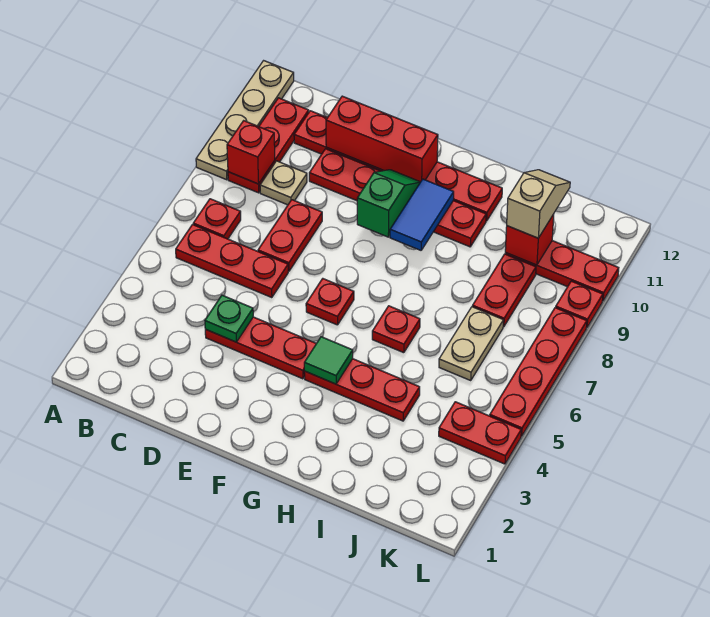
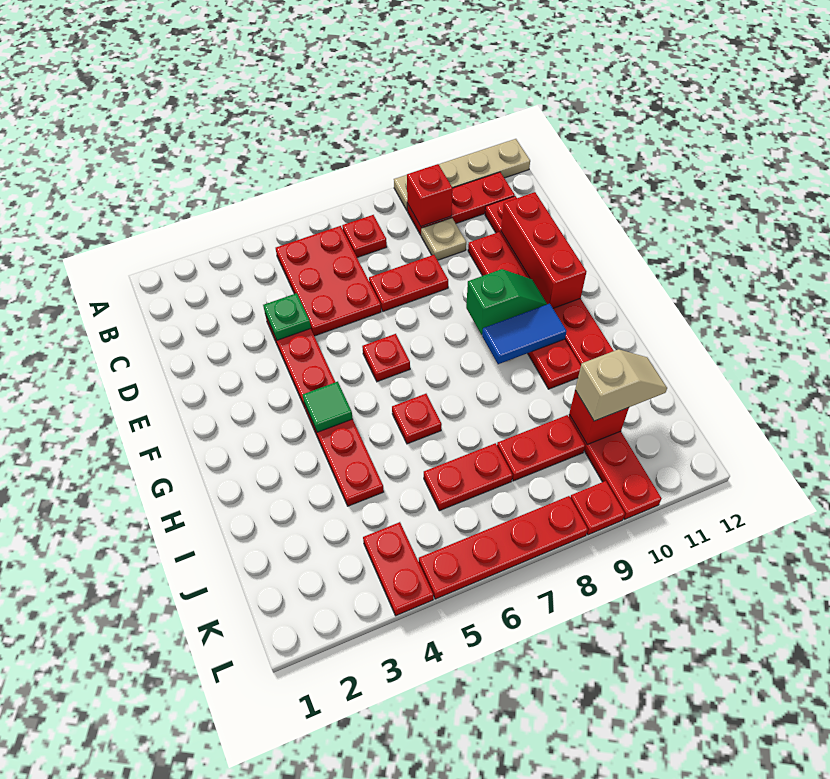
red plate B6:D6 level 1 -> red plate B5:D6 level 1
tan plate J6:J7 level 1 -> red plate J6:J7 level 1

